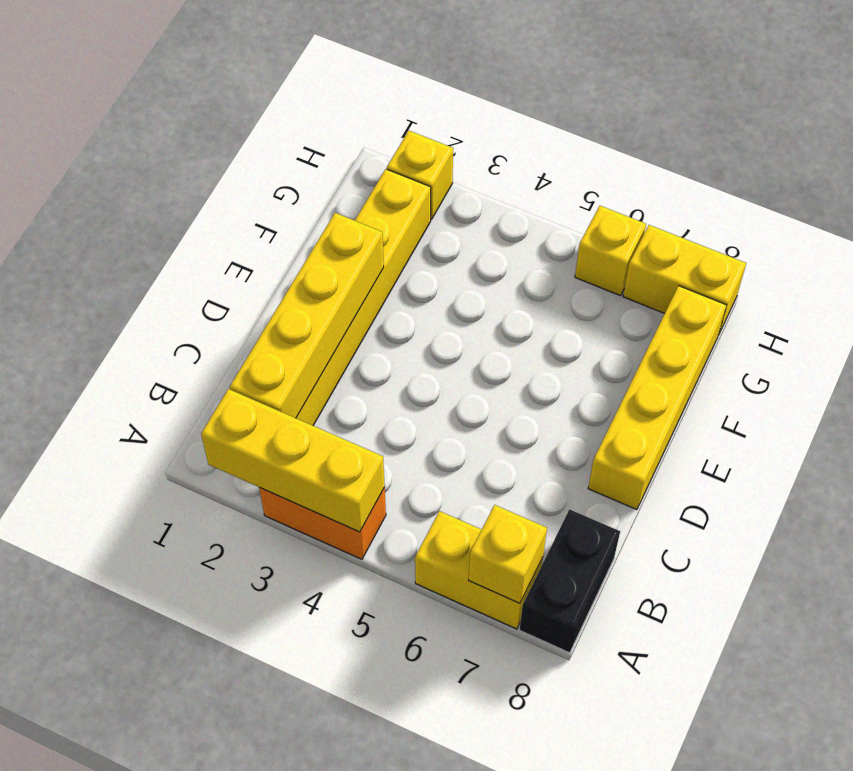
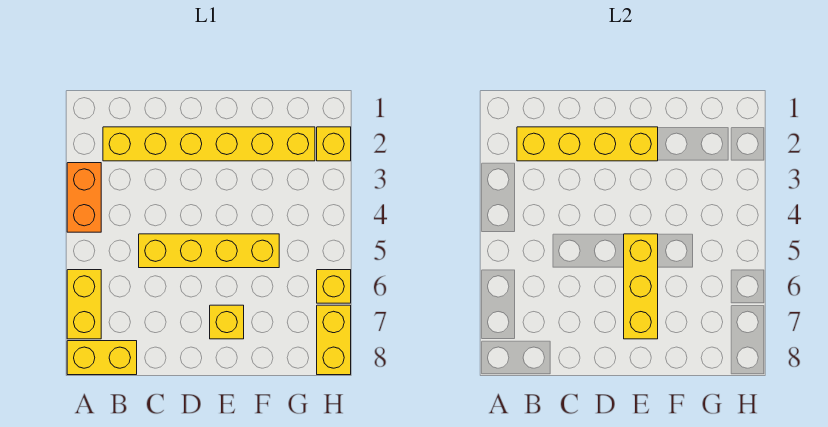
yellow brick A2:A4 level 2 -> yellow brick E5:E7 level 2
yellow brick A7 level 2 -> yellow brick E7 level 1
black brick A8:B8 level 1 -> yellow brick A8:B8 level 1
yellow brick D8:G8 level 1 -> yellow brick C5:F5 level 1

